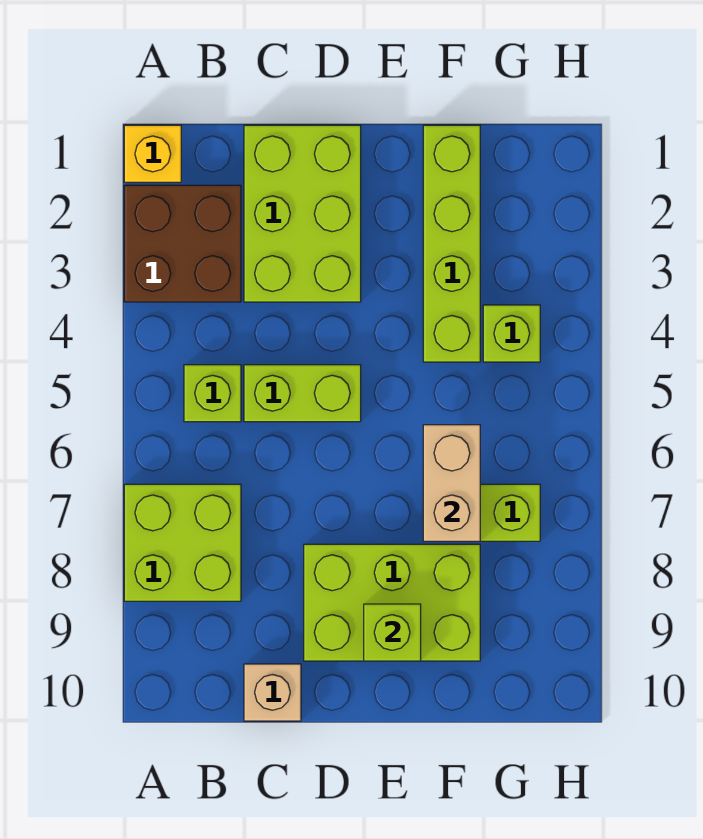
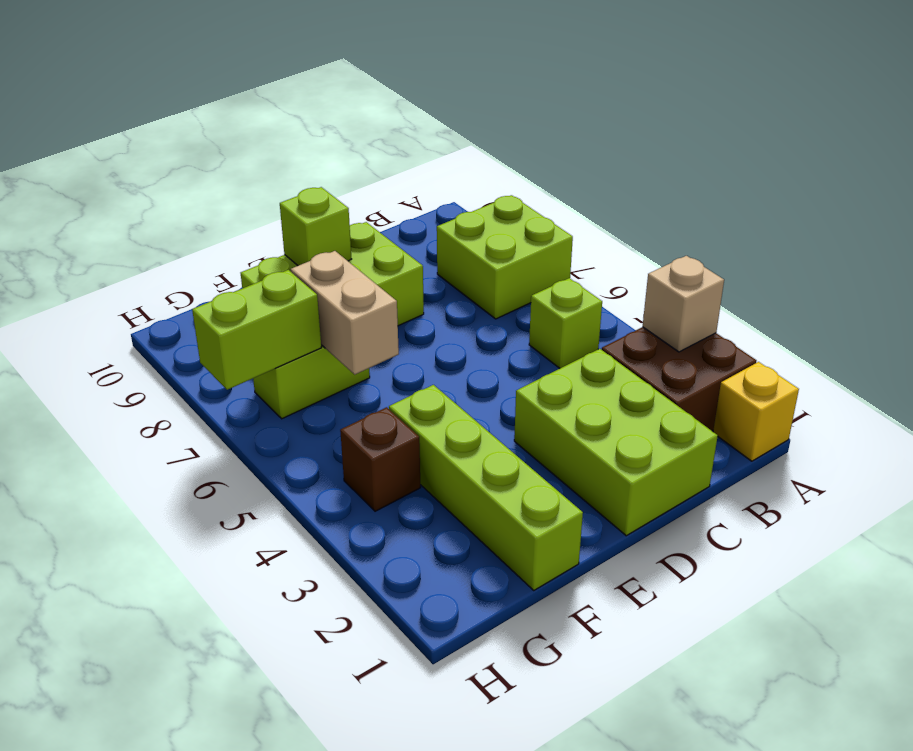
lime brick C5:D5 level 1 -> lime brick G7:H7 level 2
tan brick C10 level 1 -> tan brick A3 level 2
lime brick G4 level 1 -> brown brick G4 level 1

